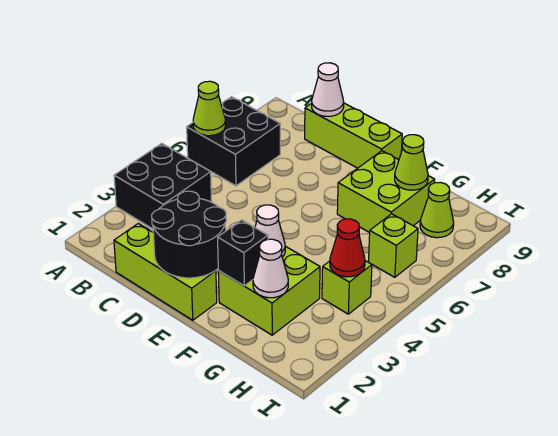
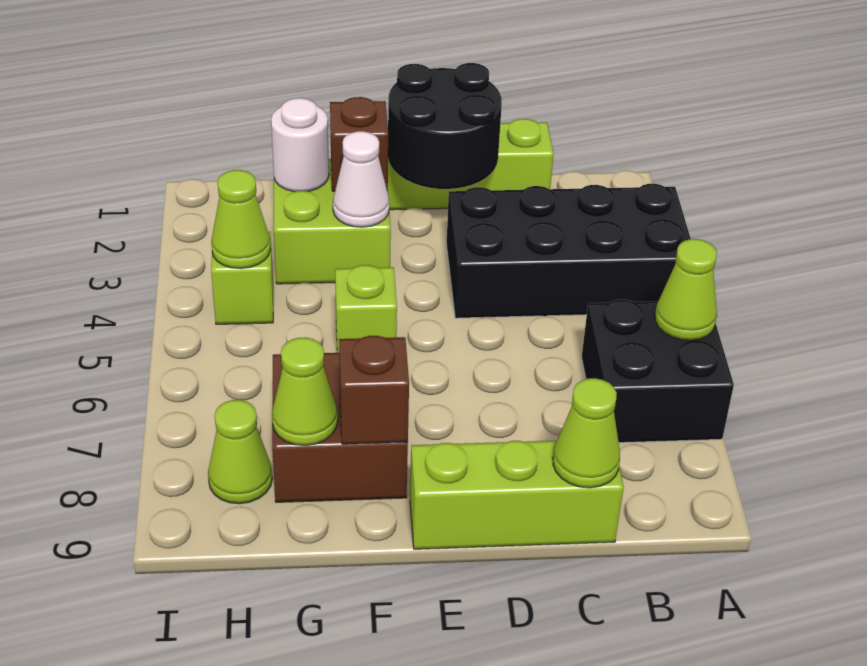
black brick A3:B4 level 1 -> black brick A3:D4 level 1
white cone C9 level 2 -> lime cone C9 level 2
black brick F2 level 2 -> brown brick F2 level 2
lime brick F7:G8 level 1 -> brown brick F7:G8 level 1
none -> brown brick F8 level 2
white cone G2 level 2 -> white round brick G2 level 2
red cone H4 level 2 -> lime cone H4 level 2
lime brick H6 level 1 -> lime brick F5 level 1

